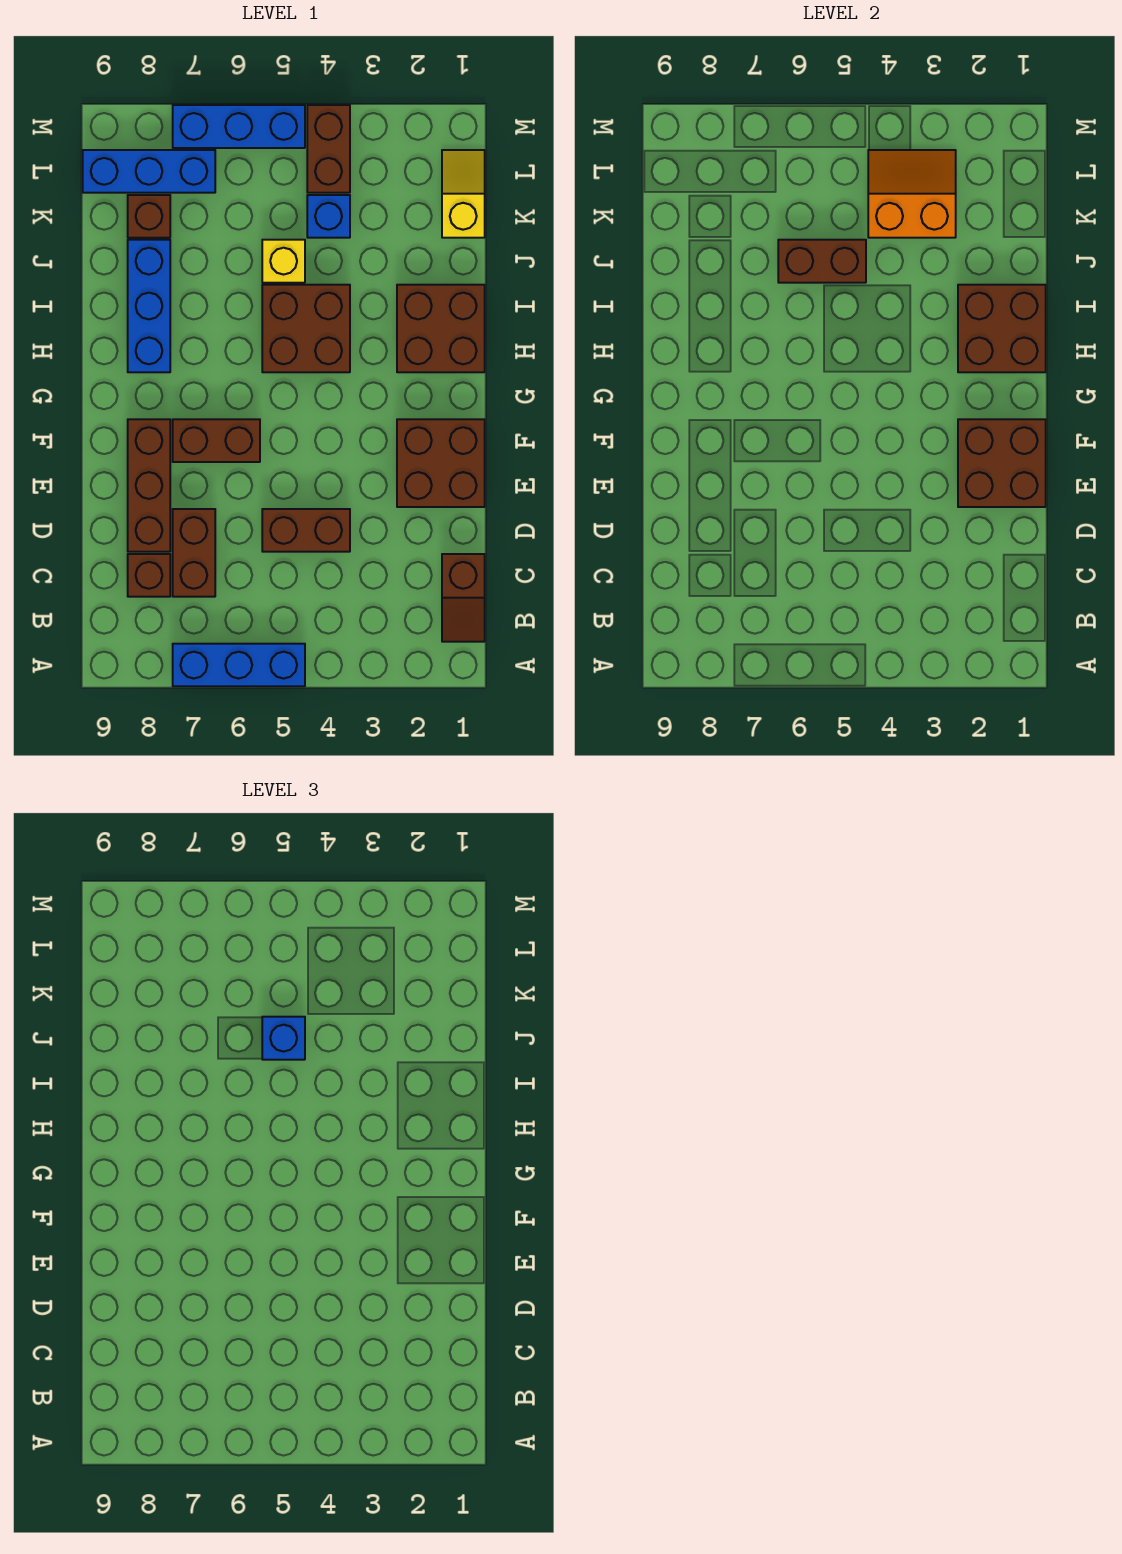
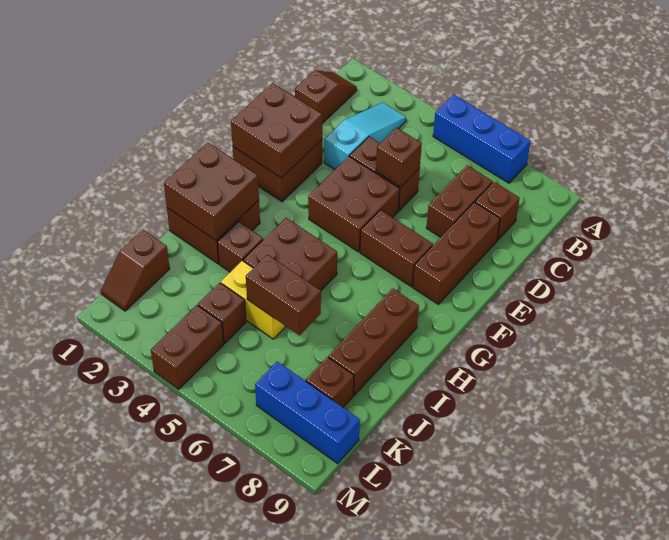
none -> cyan slope B3:D3 level 1 top D
none -> brown brick D5 level 2
none -> brown brick E4:F5 level 1
blue brick H8:J8 level 1 -> brown brick H8:J8 level 1
none -> brown brick I3 level 1
yellow brick J5 level 1 -> yellow brick J4:J5 level 1
blue brick J5 level 3 -> none
yellow slope K1:L1 level 1 top K -> brown slope K1:L1 level 1 top K
orange slope K3:L4 level 2 top K -> none
blue brick K4 level 1 -> brown brick K4 level 1
blue brick M5:M7 level 1 -> none

